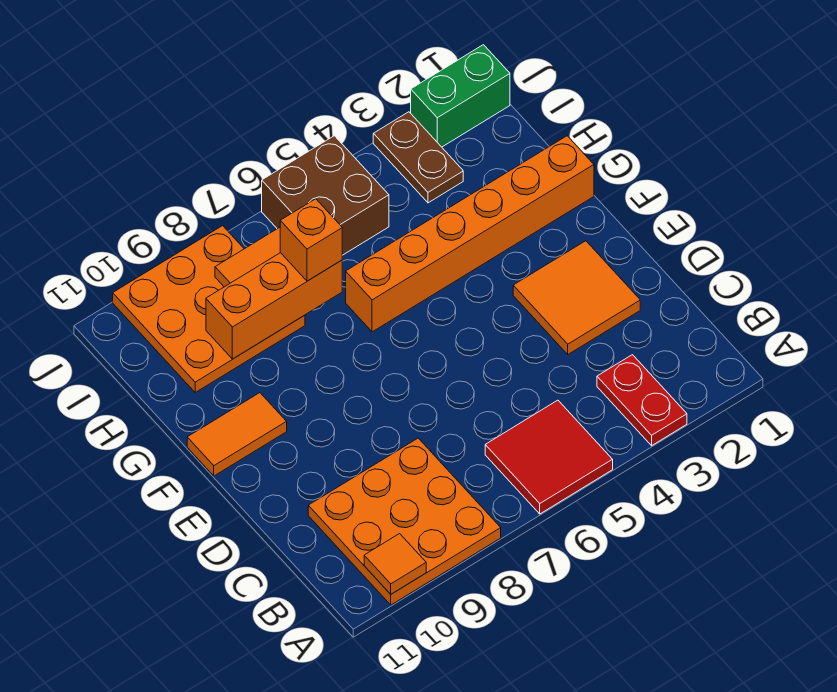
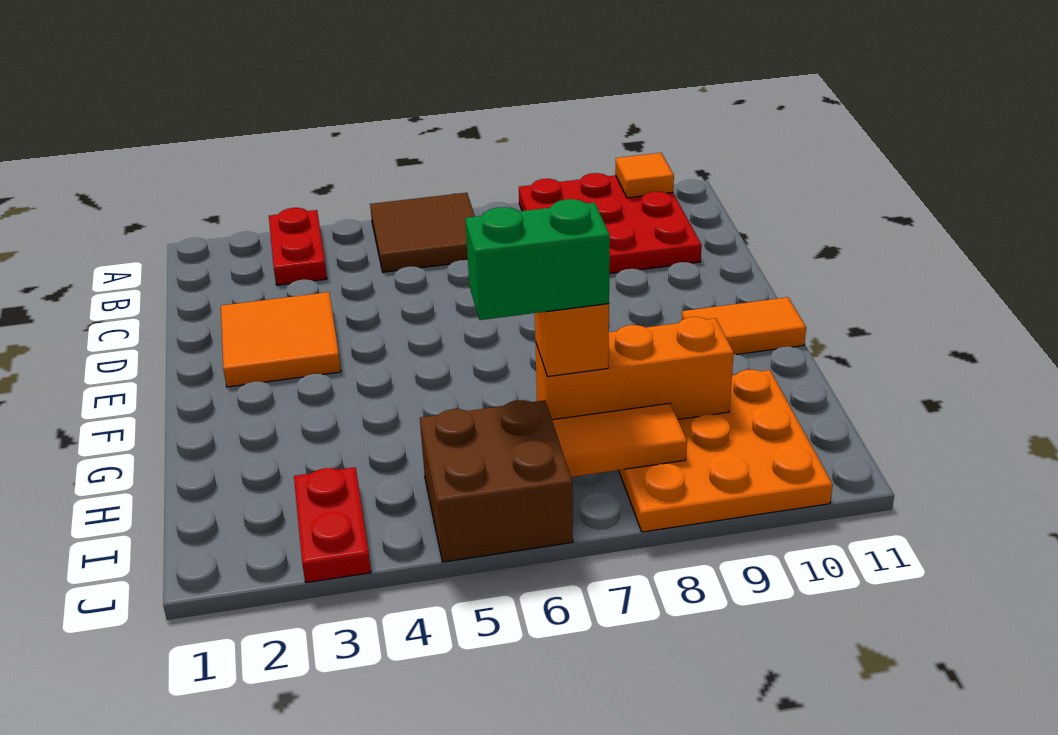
red tile A5:B6 level 1 -> brown tile A5:B6 level 1
orange plate A8:C10 level 1 -> red plate A8:C10 level 1
orange brick G1:G6 level 1 -> none
brown plate I3:J3 level 1 -> red plate I3:J3 level 1
green brick J1:J2 level 1 -> green brick H6:H7 level 4

